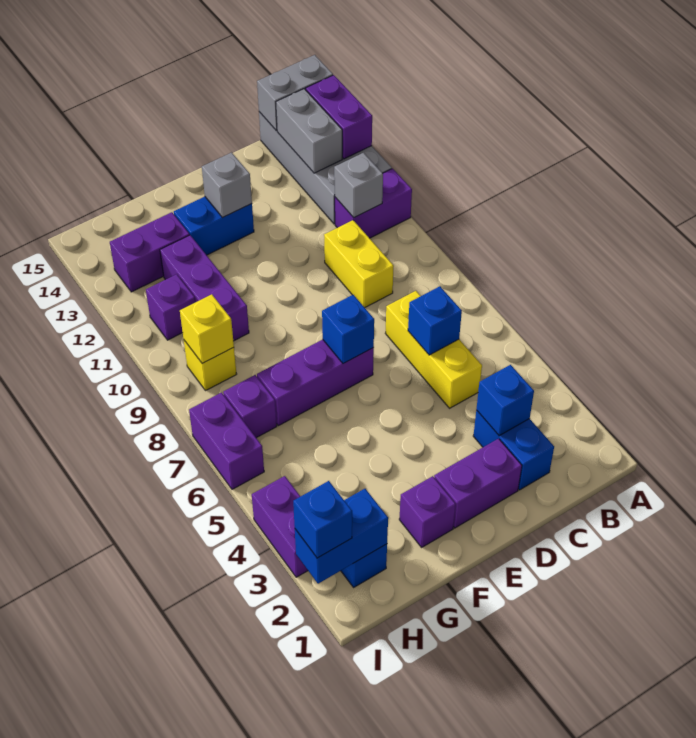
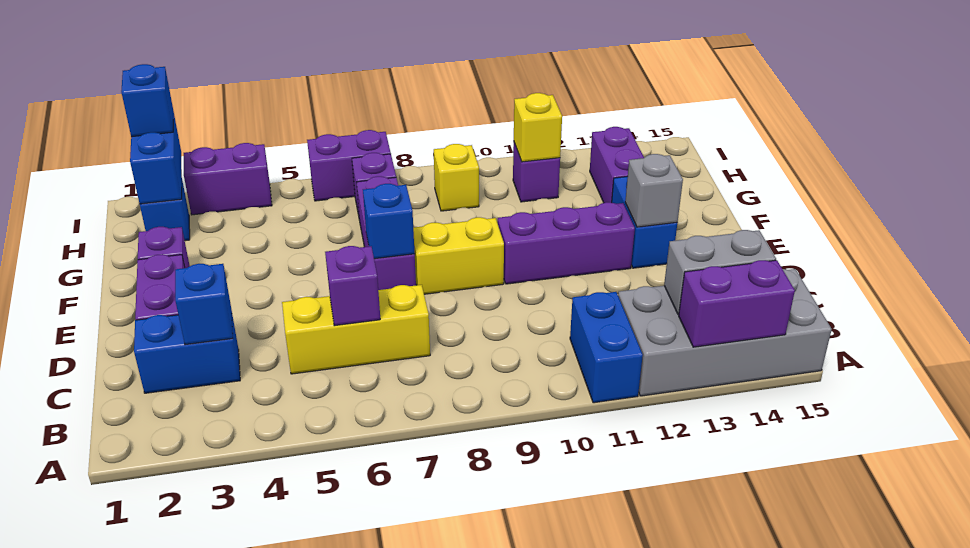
purple brick A11:B11 level 1 -> blue brick A11:B11 level 1
grey brick A15:B15 level 2 -> none
grey brick B11 level 2 -> none
blue brick C6 level 2 -> purple brick C6 level 2
yellow brick C9:C10 level 1 -> yellow brick E8:E9 level 1
purple brick G10:G12 level 1 -> purple brick E10:E12 level 1
yellow brick H9 level 2 -> yellow brick H11 level 2

